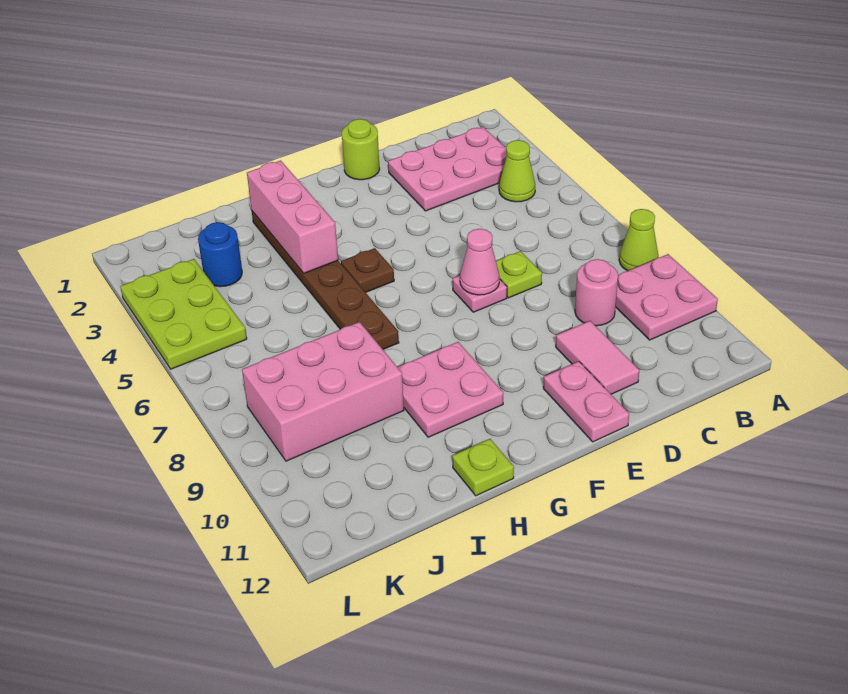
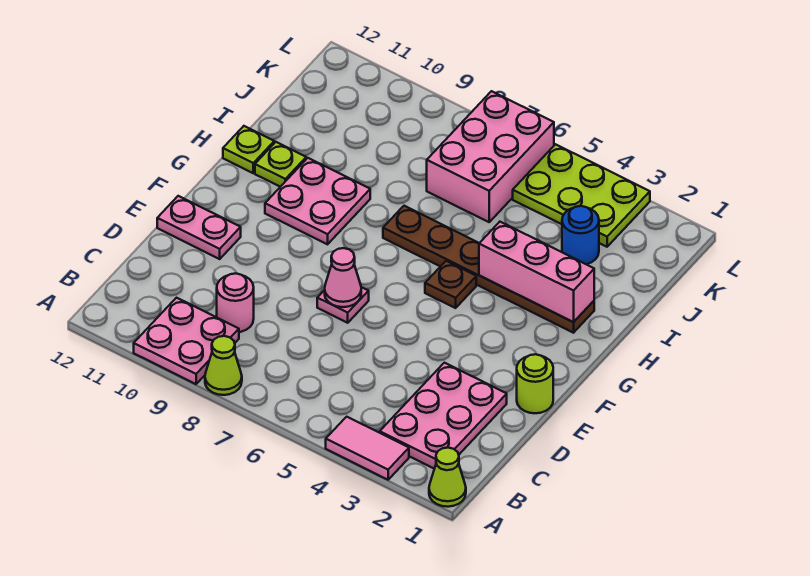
lime cone B4 level 1 -> lime cone A1 level 1
lime plate D7 level 1 -> lime plate H11 level 1
pink tile D10:D11 level 1 -> pink tile A3:A4 level 1
pink brick I8:K9 level 1 -> pink brick J6:L7 level 1

